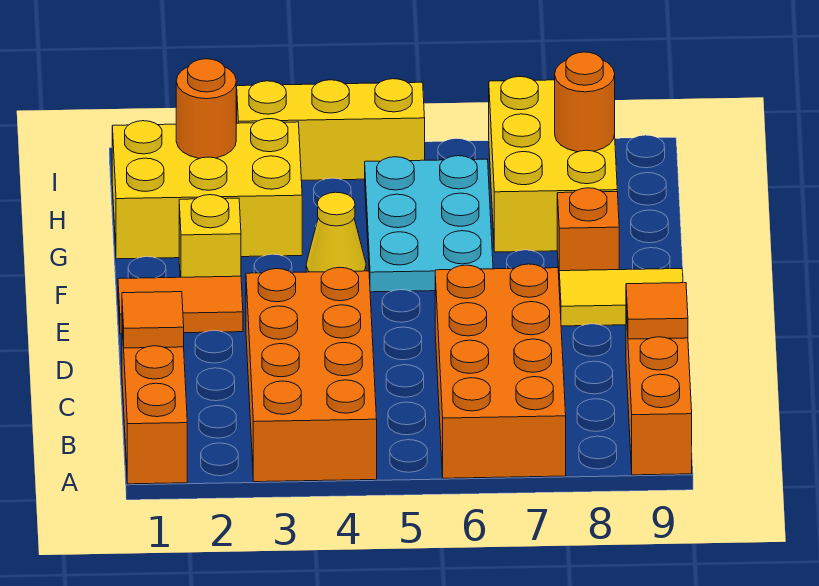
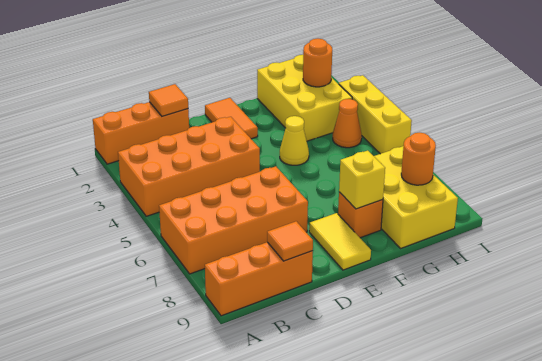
yellow brick F2 level 1 -> yellow brick F8 level 2
cyan plate F5:H6 level 1 -> none
yellow brick G7:I8 level 1 -> yellow brick G7:H9 level 1
none -> orange cone H4 level 1

